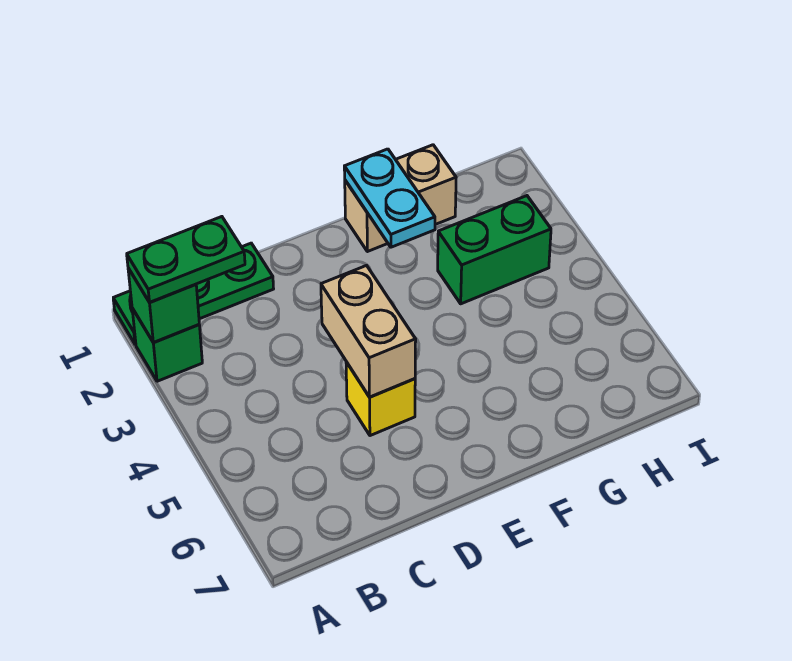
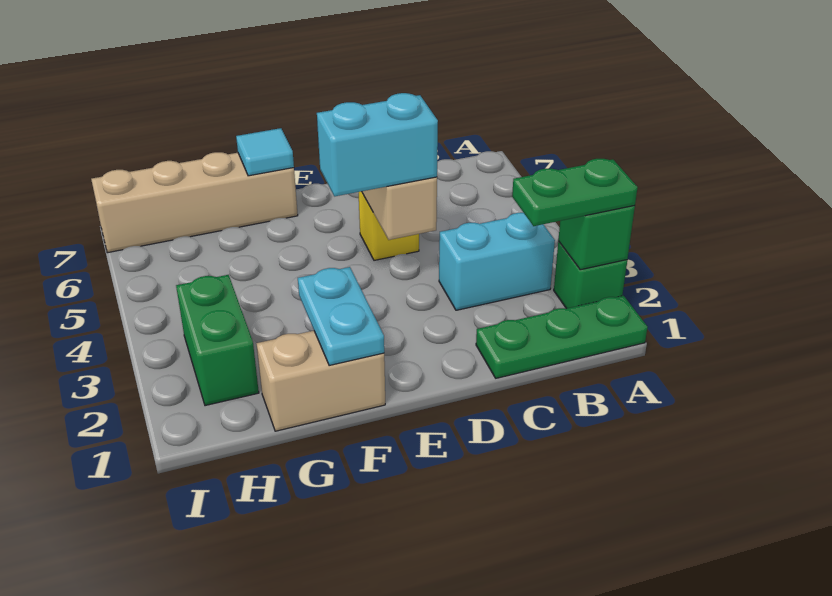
none -> cyan brick B3:C3 level 1
none -> cyan brick D4:E4 level 3
none -> tan brick F7:I7 level 1
none -> cyan tile F7 level 2
green brick G3:H3 level 1 -> green brick H2:H3 level 1

